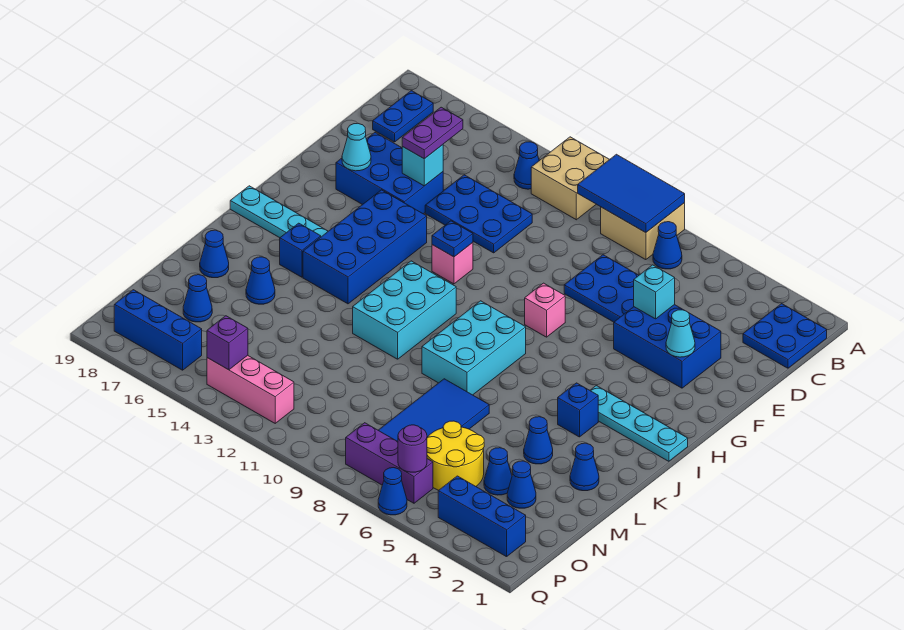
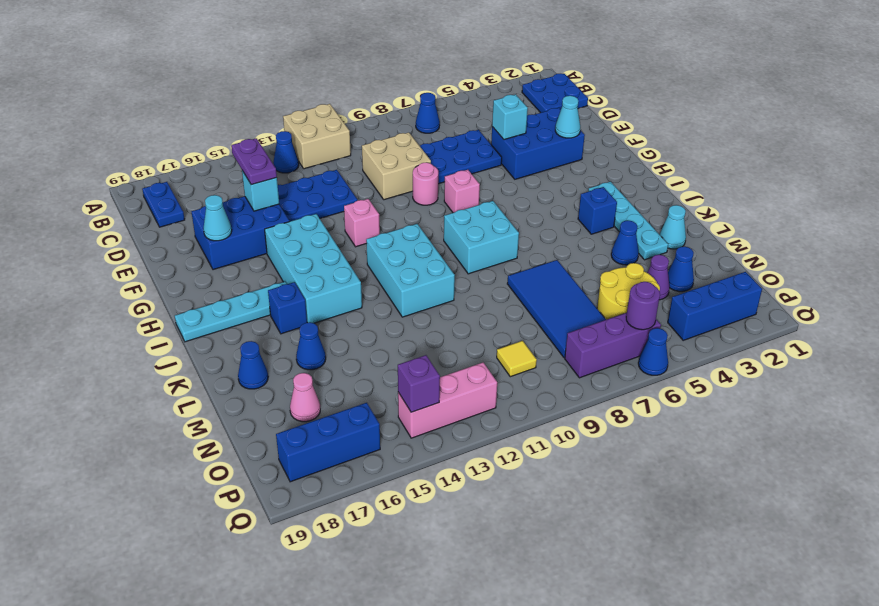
tan brick A8:B9 level 1 -> tan brick D9:E10 level 1
blue tile A8:B10 level 2 -> none
none -> pink round brick F9 level 1
blue plate G12 level 2 -> none
blue brick G14:J15 level 1 -> cyan brick G14:J15 level 1
cyan plate I1:I4 level 1 -> cyan plate I3:L3 level 1
cyan brick I8:K9 level 1 -> cyan brick I8:J9 level 1
blue cone L2 level 1 -> cyan cone L2 level 1
blue cone N4 level 1 -> purple cone N4 level 1
blue cone N17 level 1 -> pink cone N17 level 1
none -> yellow tile O10 level 1

